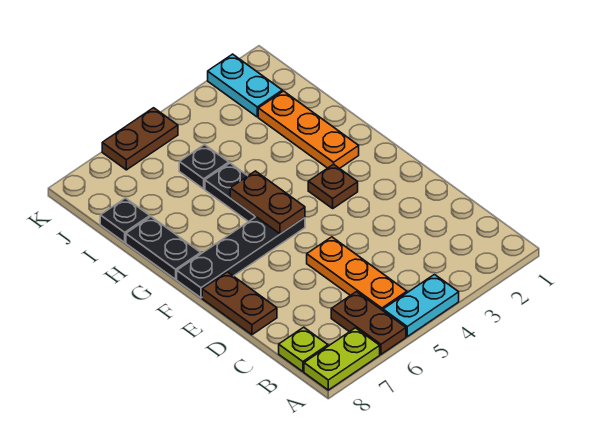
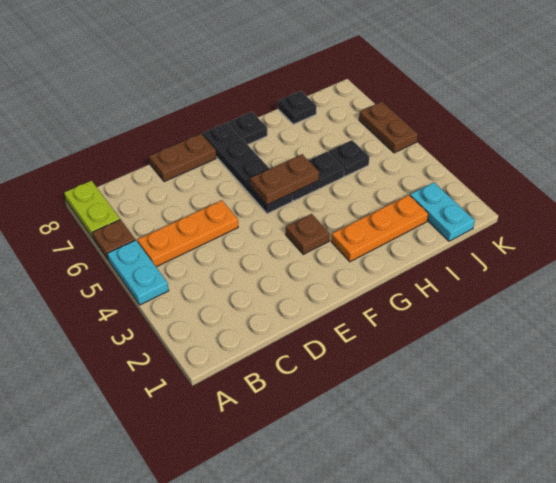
brown plate A6:B6 level 1 -> brown plate A6 level 1
lime plate B8 level 1 -> none
black plate G8:H8 level 1 -> black plate G8 level 1
cyan plate J2:K2 level 1 -> cyan plate J1:J2 level 1

